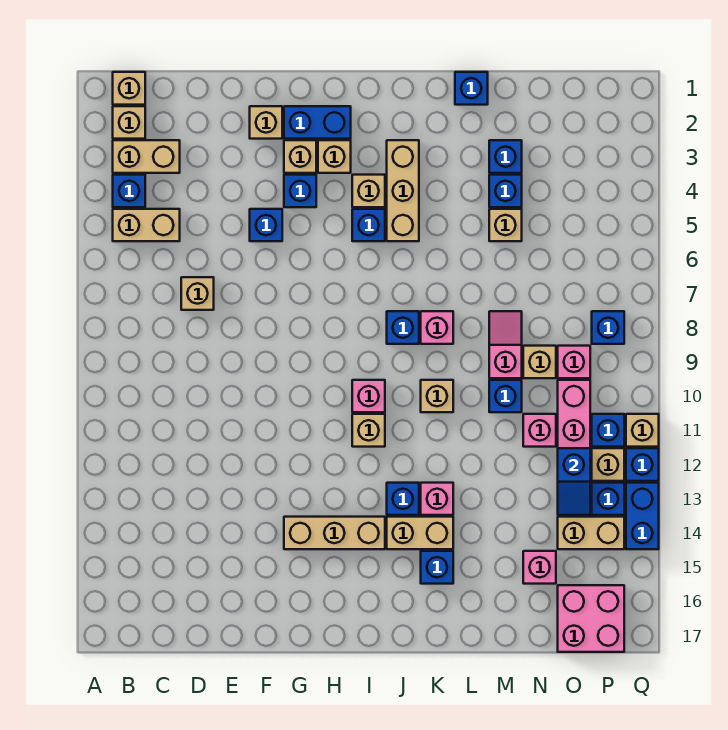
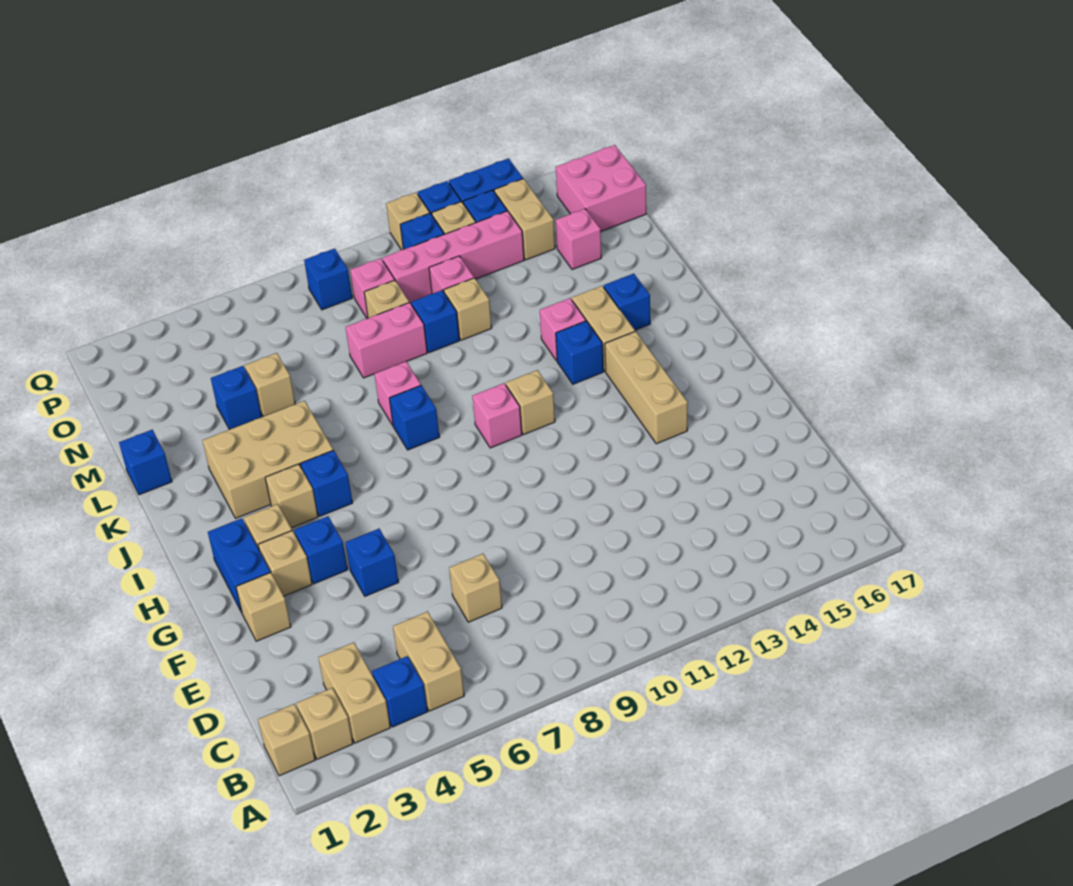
tan brick J3:J5 level 1 -> tan brick J3:K5 level 1
tan brick K10 level 1 -> tan brick M11 level 1
blue brick M3 level 1 -> none
pink slope M8:M9 level 1 top 9 -> pink brick M8:M9 level 1
blue slope O12:O13 level 2 top 12 -> none

